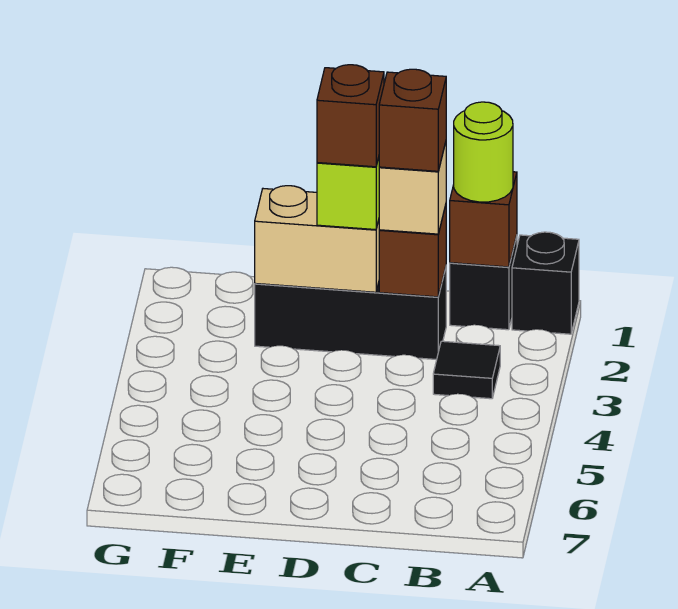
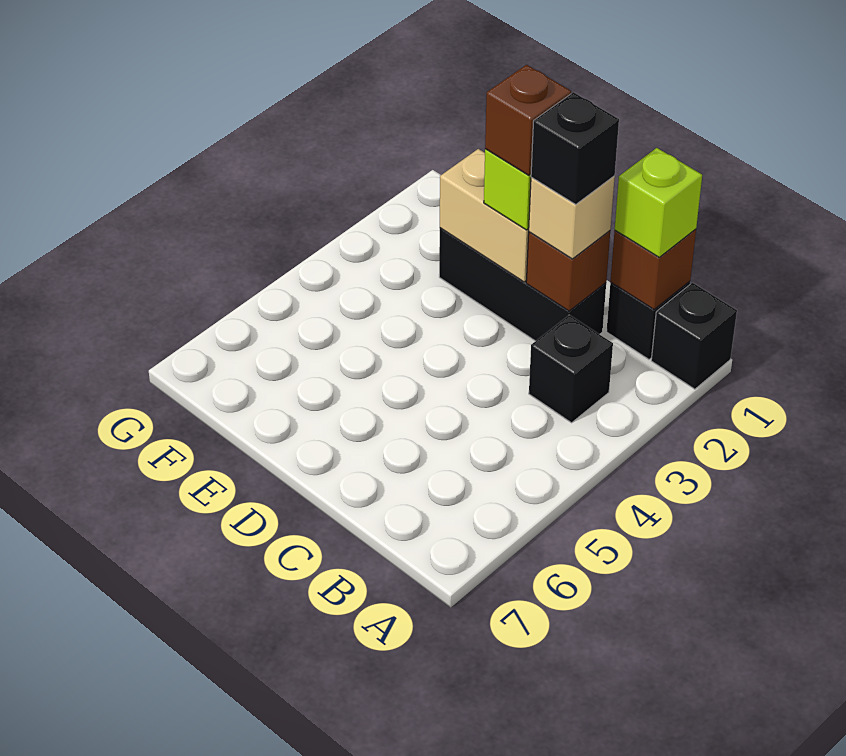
lime round brick B1 level 3 -> lime brick B1 level 3
black tile B3 level 1 -> black brick B3 level 1
brown brick C2 level 4 -> black brick C2 level 4

